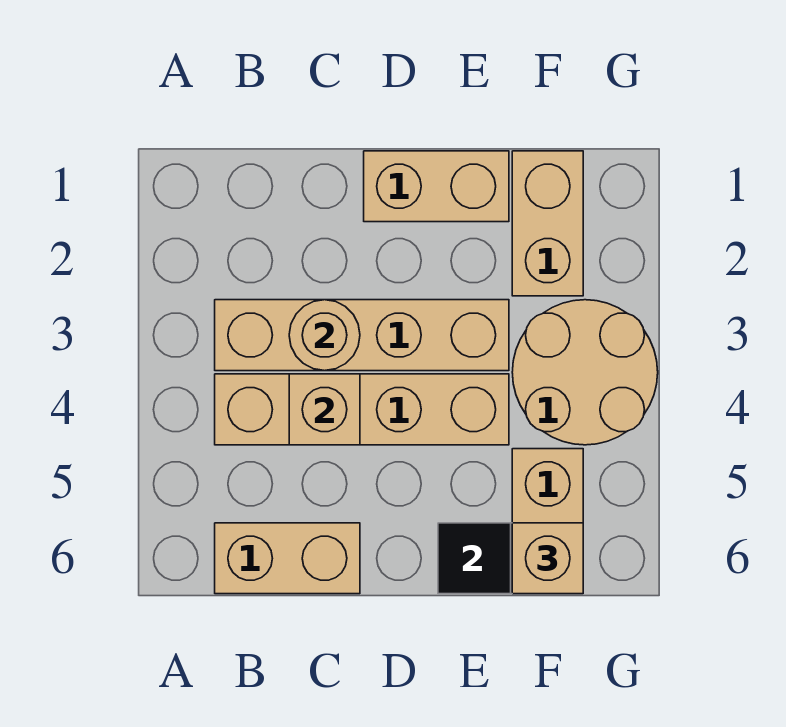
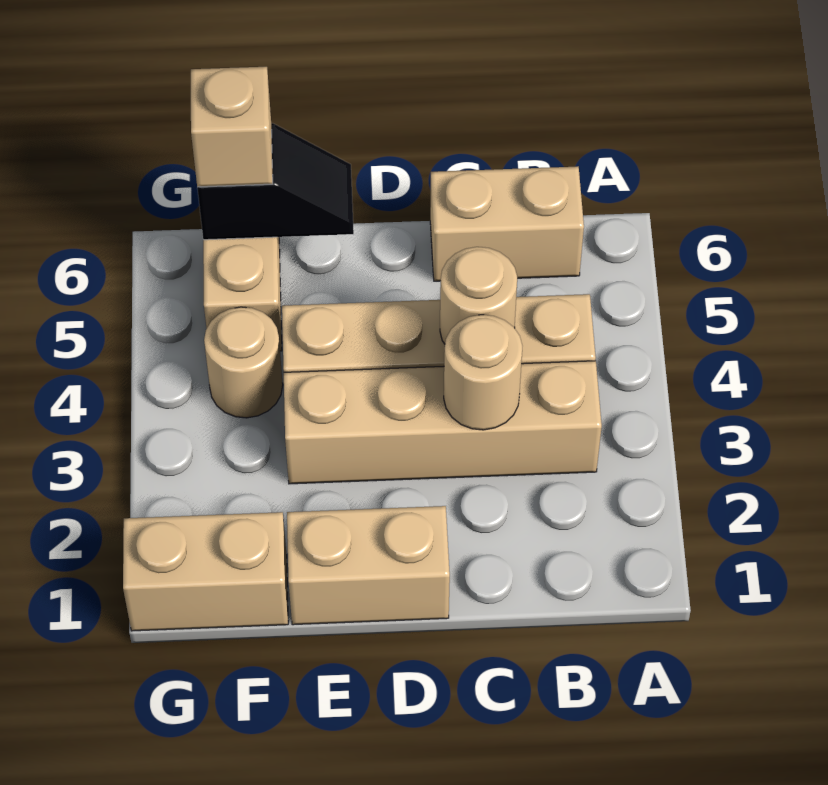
tan brick C4 level 2 -> tan round brick C4 level 2
tan brick F1:F2 level 1 -> tan brick F1:G1 level 1
tan round brick F3:G4 level 1 -> tan round brick F4 level 1

